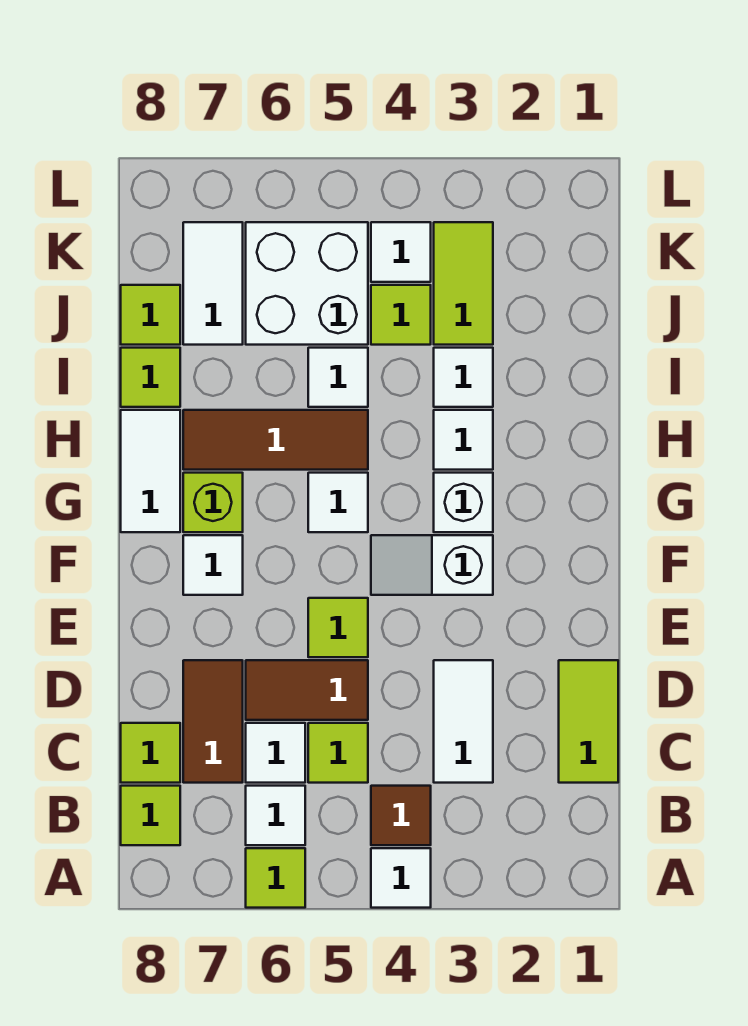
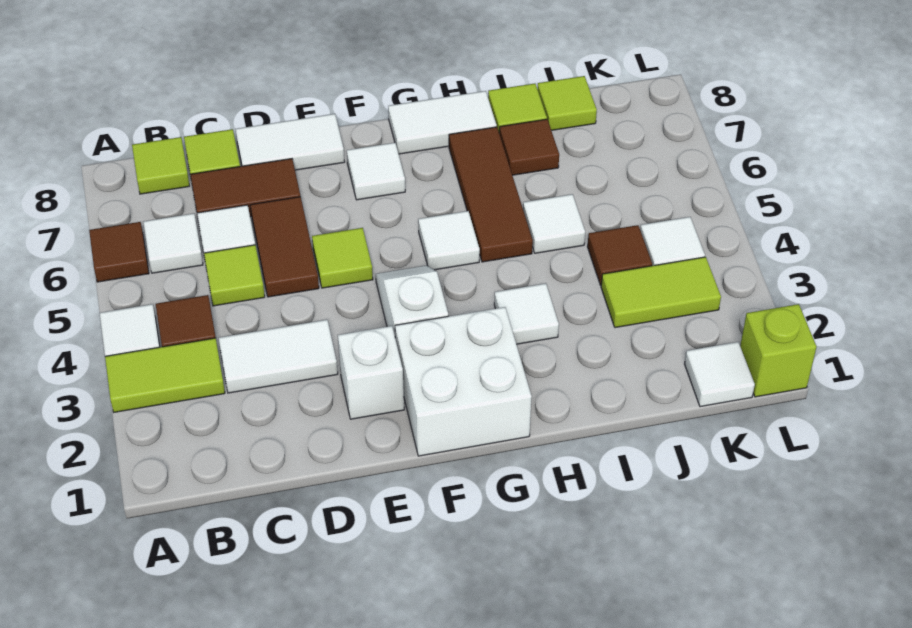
lime tile A6 level 1 -> brown tile A6 level 1
lime tile C1:D1 level 1 -> lime tile A3:B3 level 1
white brick G3 level 1 -> white brick E2 level 1
lime brick G7 level 1 -> lime brick L1 level 1
white tile I3 level 1 -> white tile K1 level 1
none -> brown tile I7 level 1
lime tile J4 level 1 -> brown tile J4 level 1
white brick J5:K6 level 1 -> white brick F1:G2 level 1
white tile J7:K7 level 1 -> white tile D8:E8 level 1

